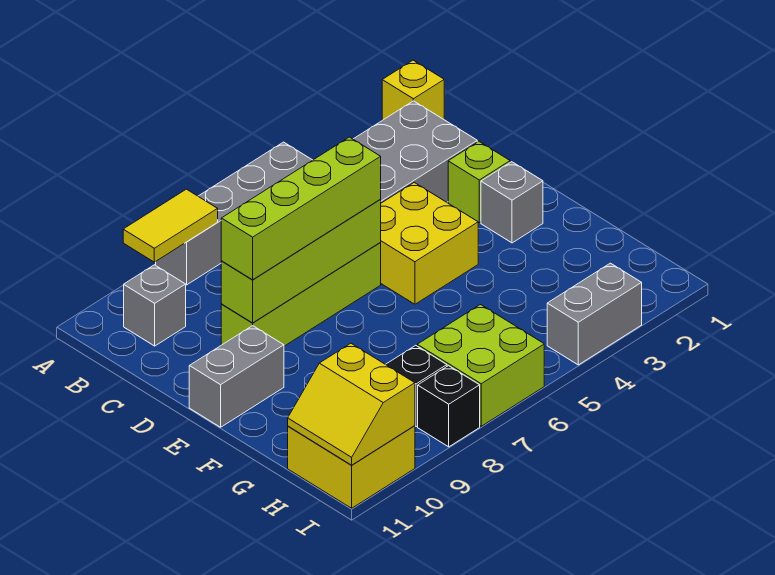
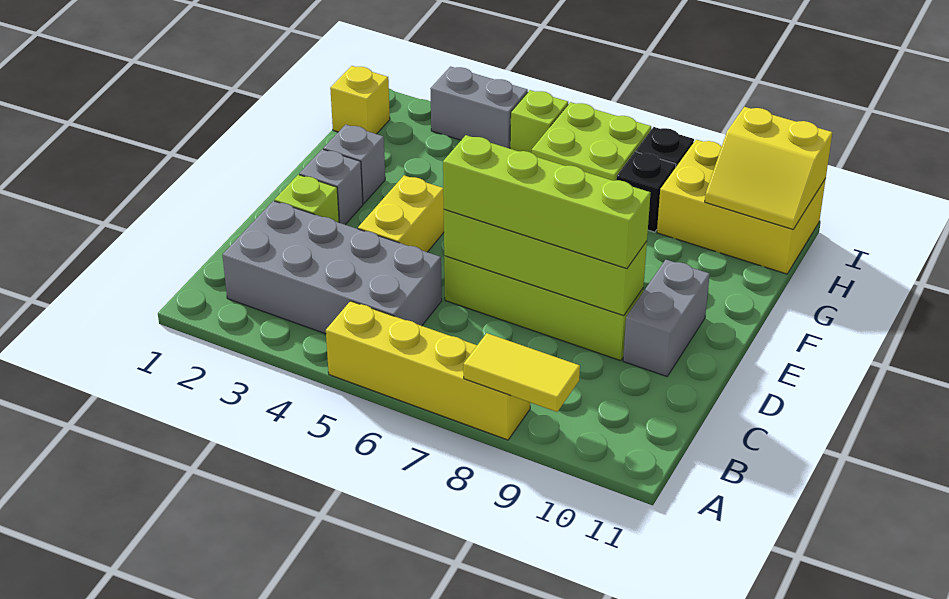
yellow brick A1 level 1 -> yellow brick H1 level 1
grey brick A5:A8 level 1 -> yellow brick A5:A8 level 1
grey brick B10 level 1 -> grey brick F2 level 1
yellow brick D4:E5 level 1 -> yellow brick D4:E4 level 1
grey brick E10:E11 level 1 -> grey brick D10:E10 level 1
yellow brick H10:I11 level 1 -> yellow brick H9:I11 level 1
yellow slope H10:I11 level 2 top 10 -> yellow slope H10:I11 level 2 top I
none -> lime brick I5 level 1

